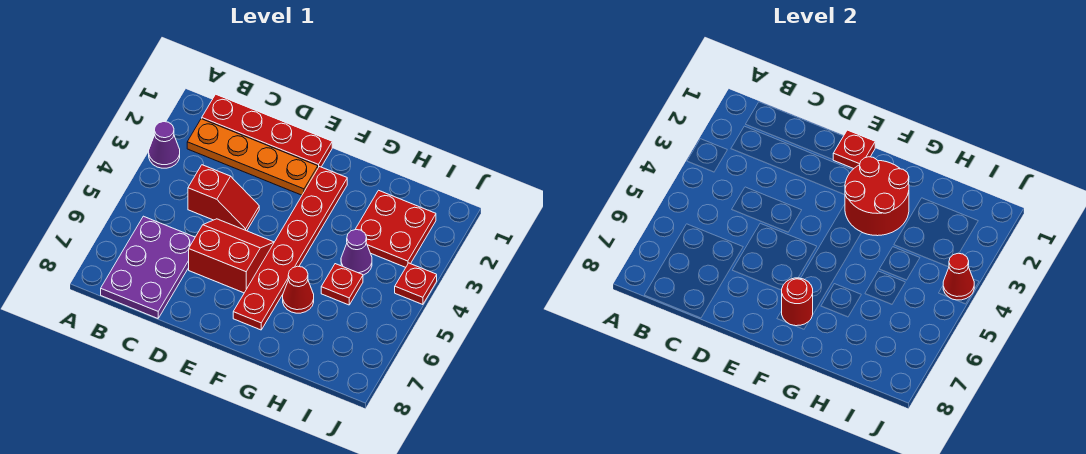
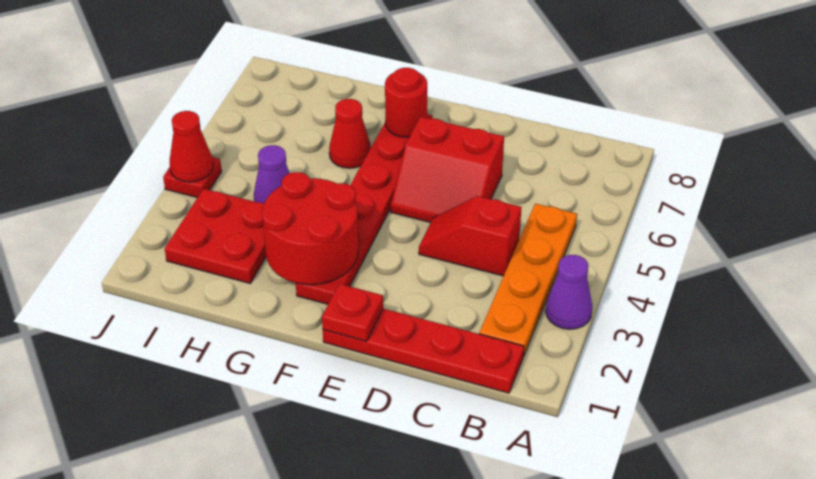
orange plate B2:E2 level 1 -> orange plate B2:B5 level 1
purple plate B6:C8 level 1 -> none
red plate H5 level 1 -> none

